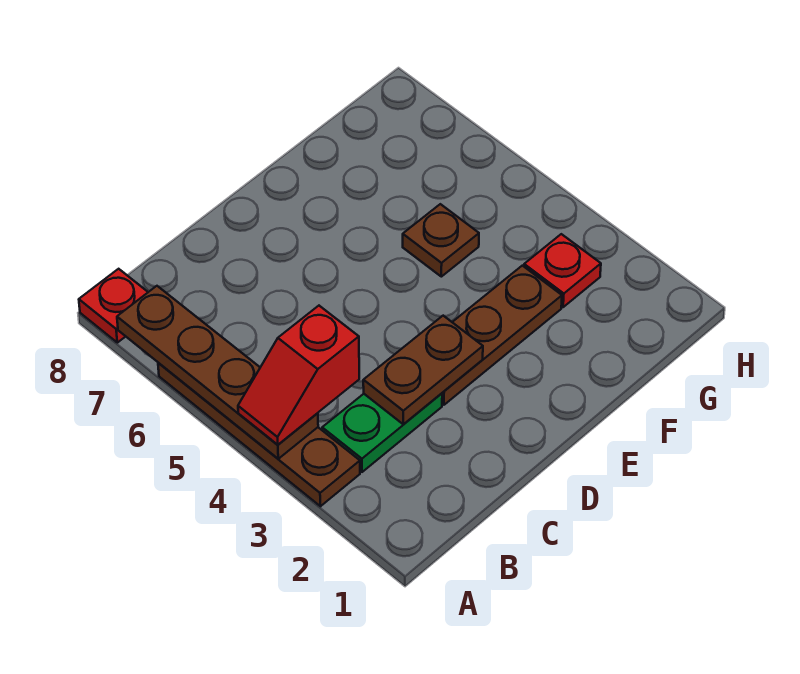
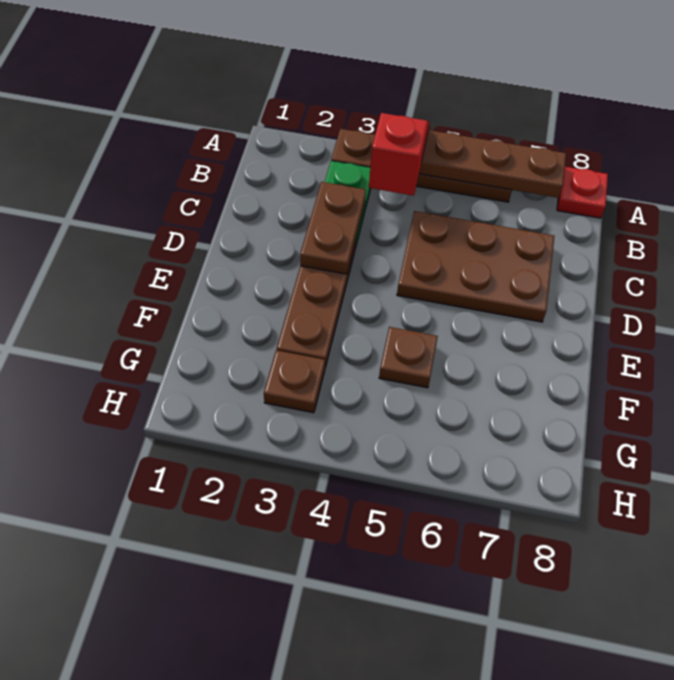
none -> brown plate C5:D7 level 1
red plate G3 level 1 -> brown plate G3 level 1

